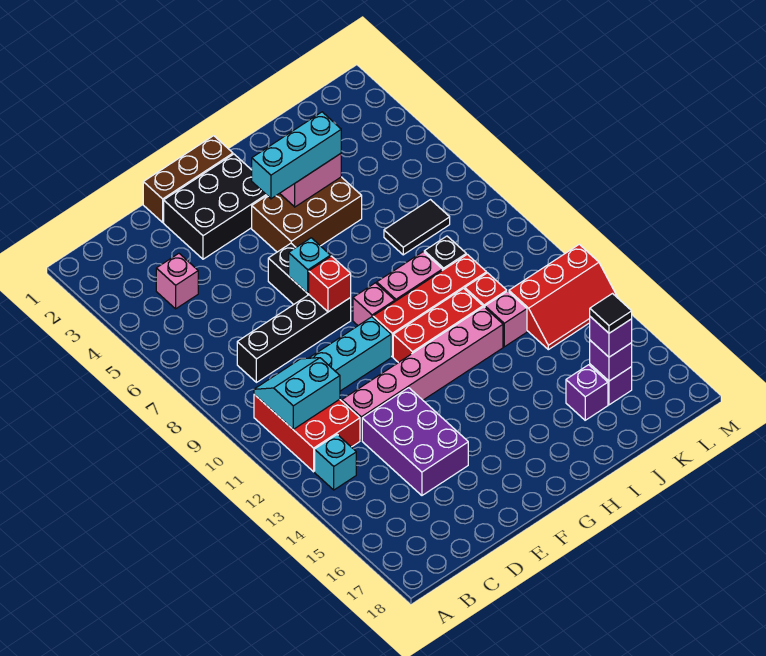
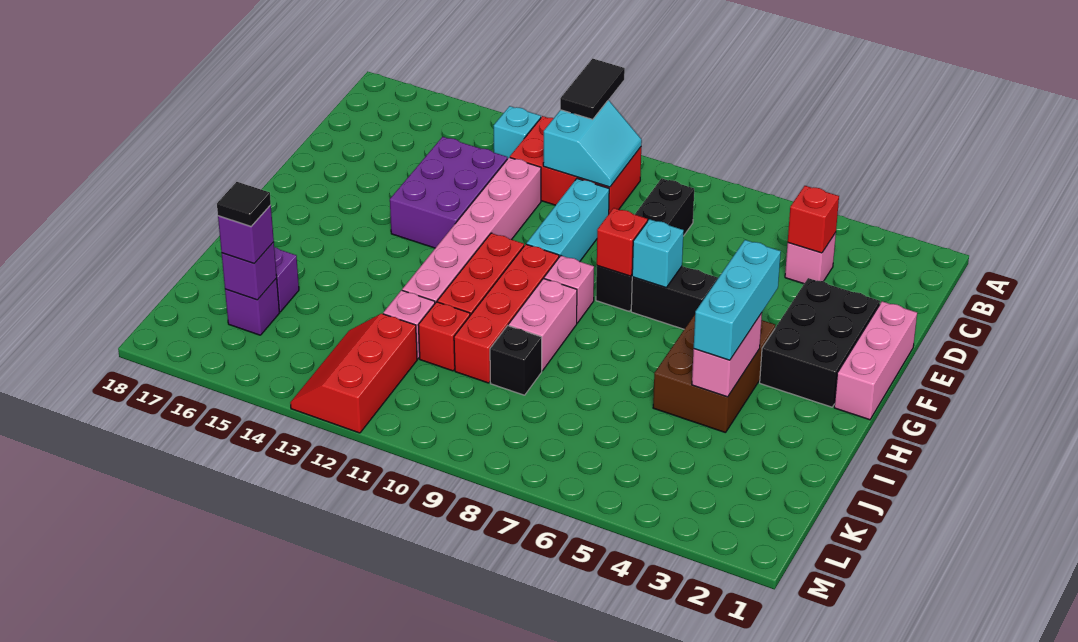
none -> red brick C4 level 2
purple brick D13:E15 level 1 -> purple brick D13:F14 level 1
brown brick E1:G1 level 1 -> pink brick E1:G1 level 1
black tile J7:K7 level 1 -> black tile A11:B11 level 3

